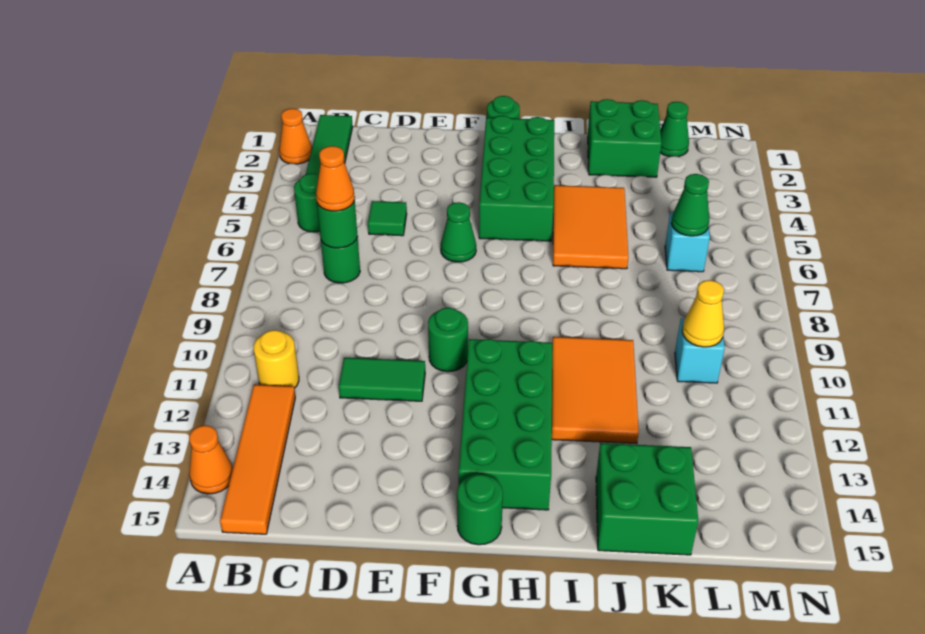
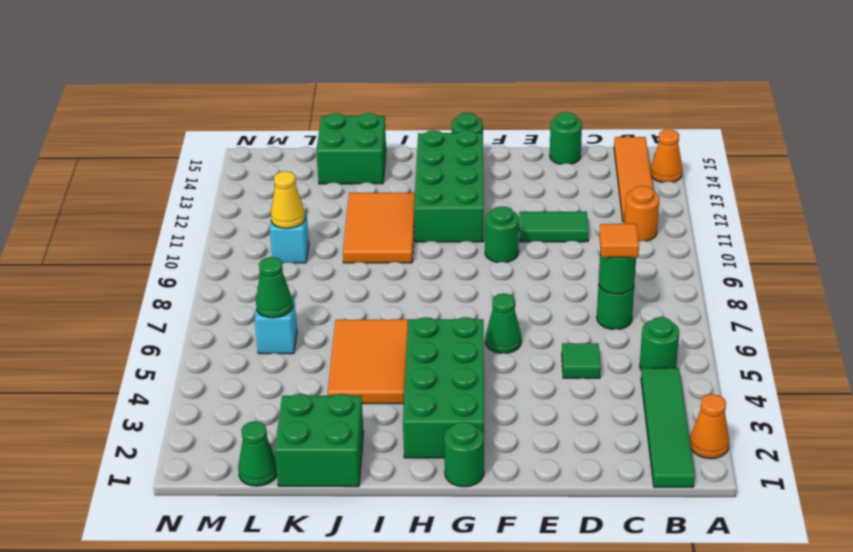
yellow round brick B11 level 1 -> orange round brick B11 level 1
orange cone C7 level 3 -> orange tile C7 level 3
none -> green round brick D15 level 1

